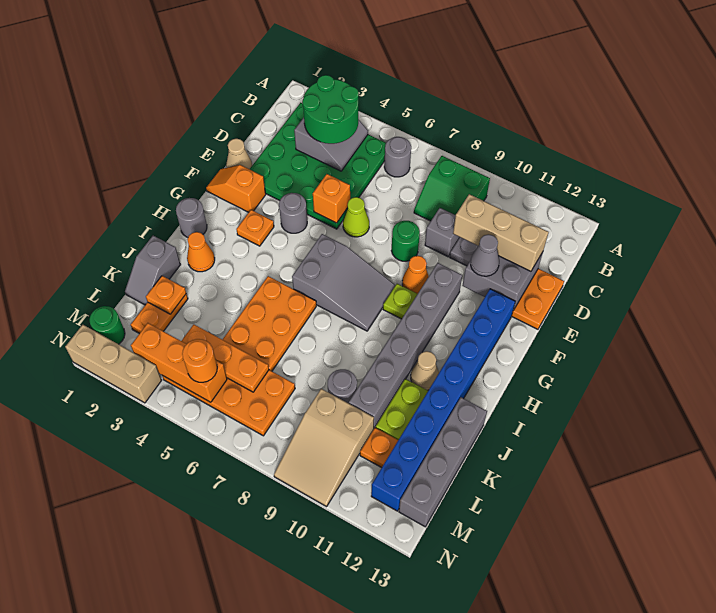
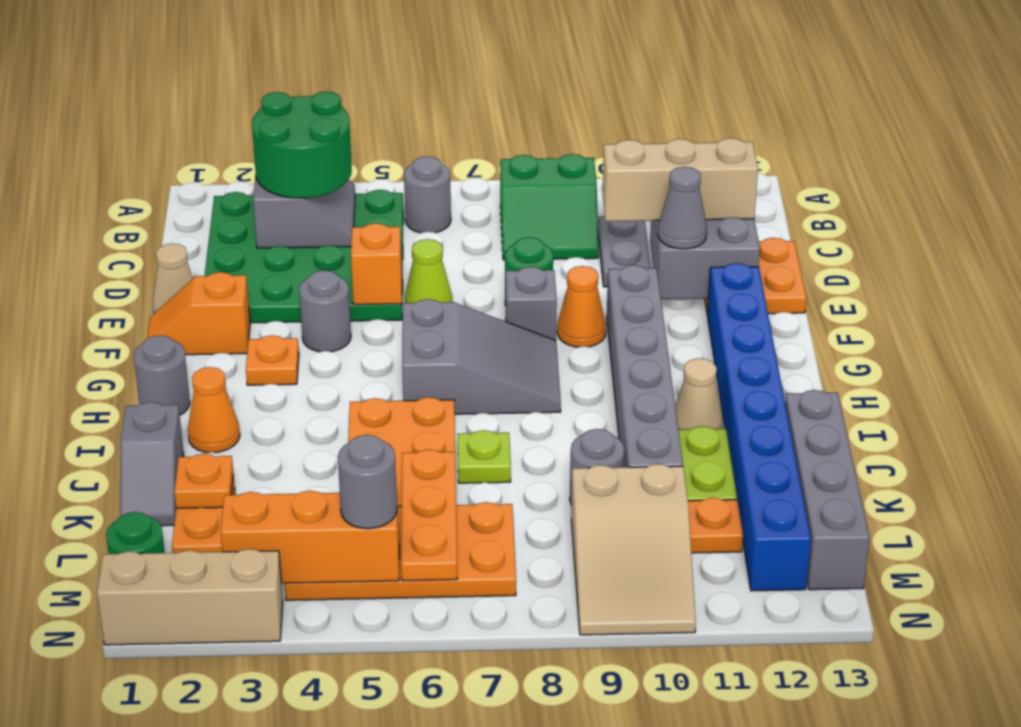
grey brick D9 level 1 -> grey brick F8 level 1
lime plate G9 level 1 -> lime plate J7 level 1
orange plate L4:L6 level 2 -> orange plate K6:M6 level 2
orange round brick M5 level 3 -> grey round brick M5 level 3

